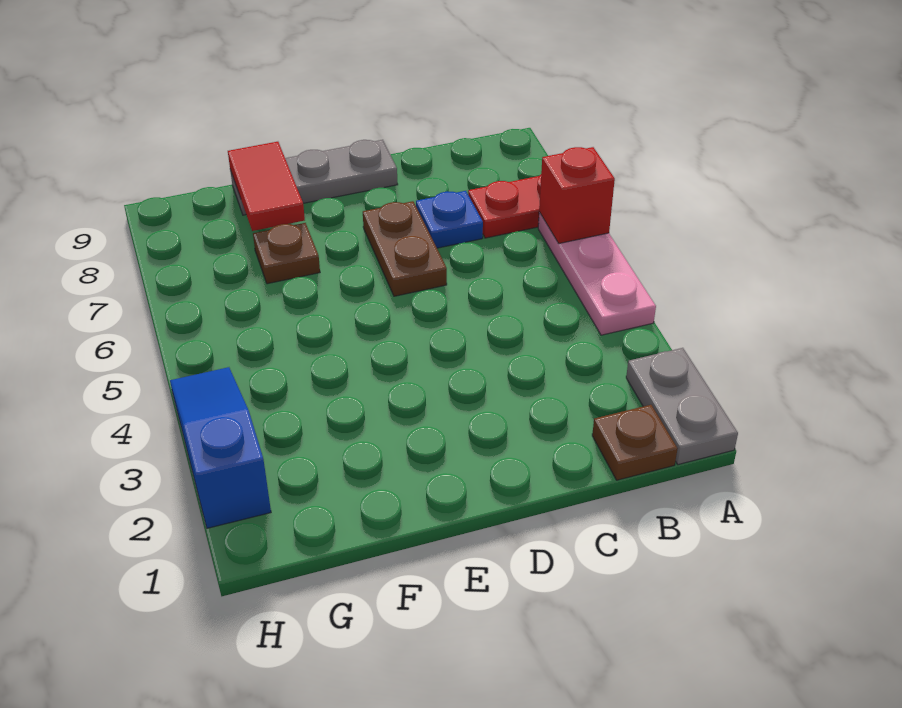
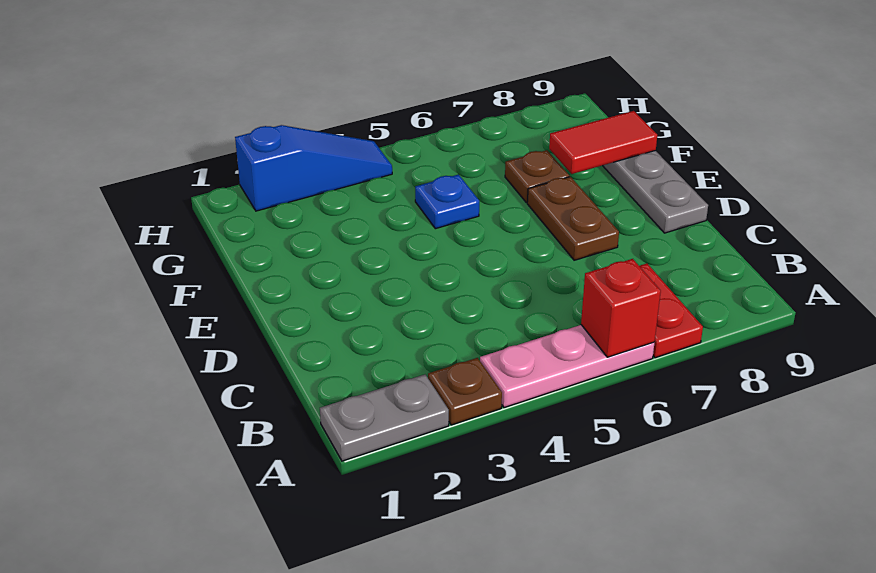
brown plate B1 level 1 -> brown plate A3 level 1
blue plate C7 level 1 -> blue plate F5 level 1
brown plate D6:D7 level 1 -> brown plate D7:E7 level 1

